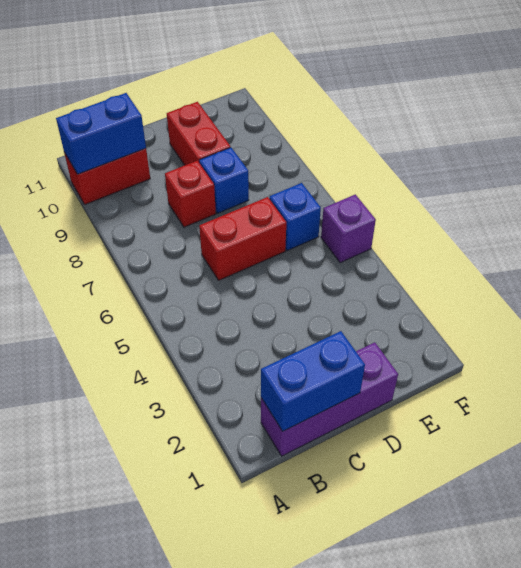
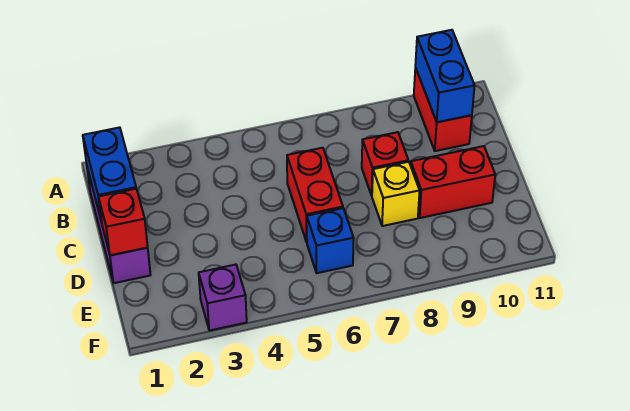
none -> red brick D1 level 2
blue brick D8 level 1 -> yellow brick D8 level 1
purple brick F5 level 1 -> purple brick F3 level 1

